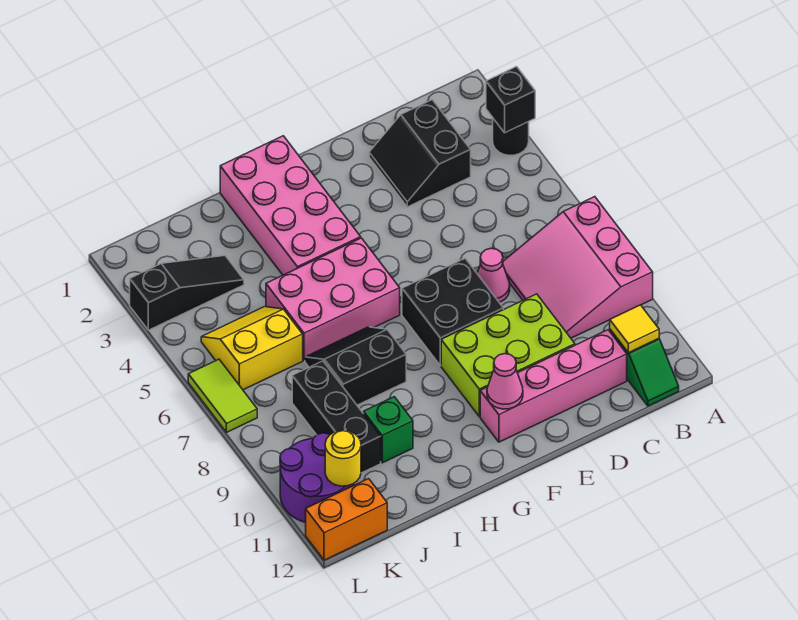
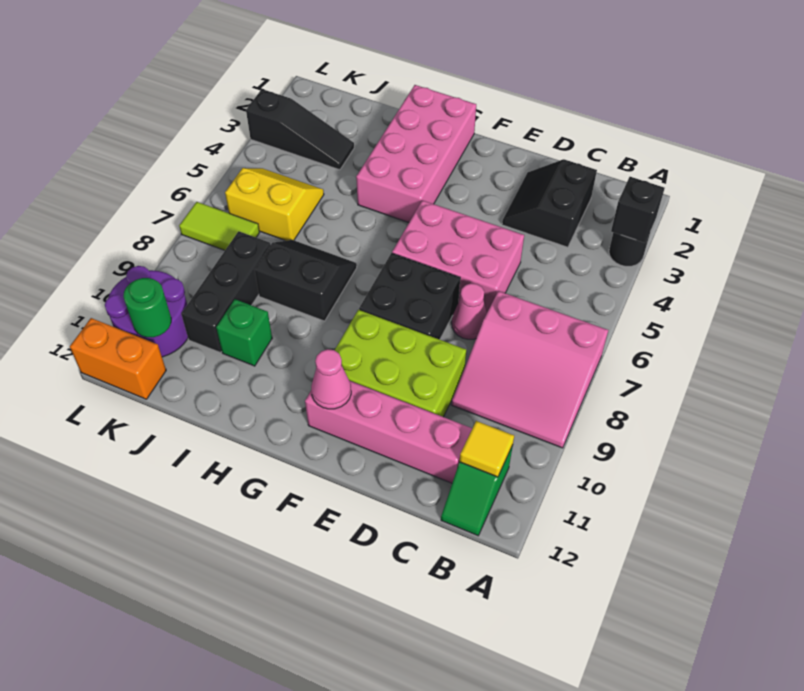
pink slope A7:C9 level 1 top A -> pink slope A7:C9 level 1 top 7
pink brick G5:I6 level 1 -> pink brick D5:F6 level 1
yellow round brick K11 level 2 -> green round brick K11 level 2
lime tile L6:L7 level 1 -> lime tile K7:L7 level 1

